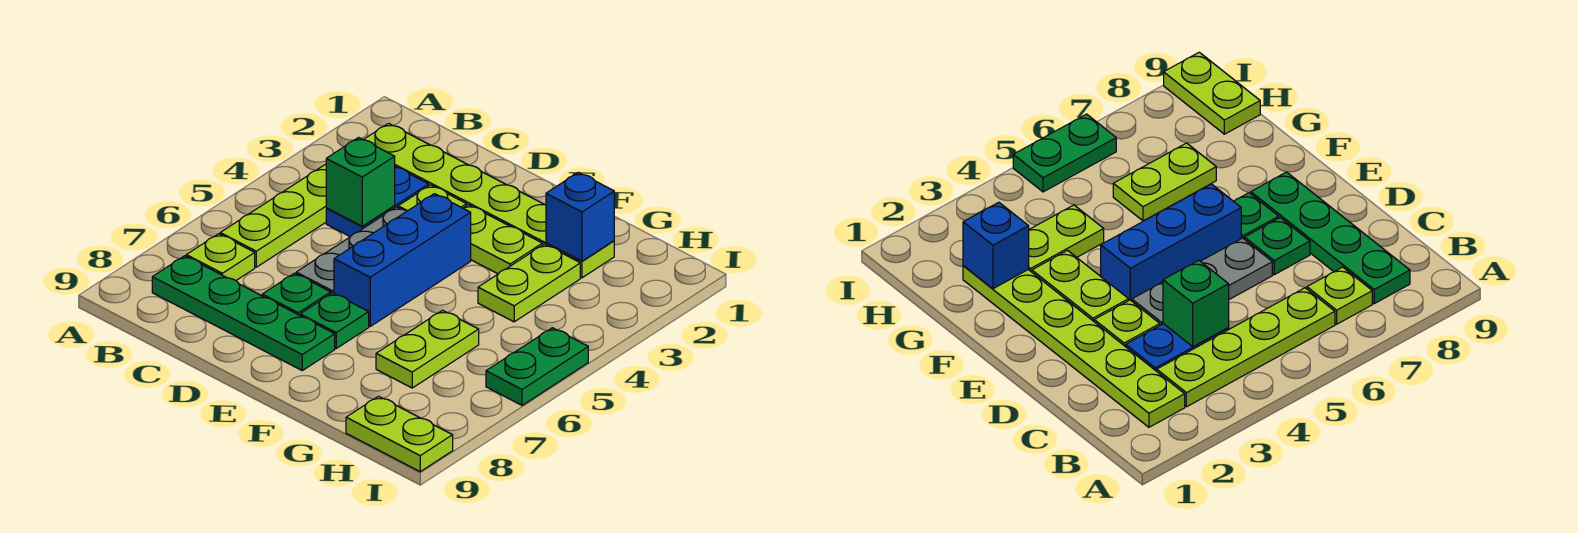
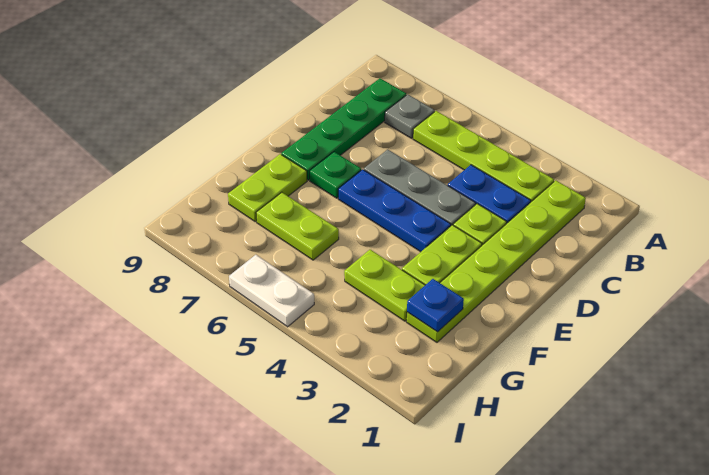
lime plate B7 level 1 -> grey plate B7 level 1
green brick C4 level 2 -> none
green plate D7 level 1 -> none
blue brick E4:E6 level 1 -> blue plate E4:E6 level 1
blue brick G2 level 2 -> blue plate G2 level 2
lime plate H9:I9 level 1 -> lime plate F8:G8 level 1
green plate I5:I6 level 1 -> white plate I5:I6 level 1

